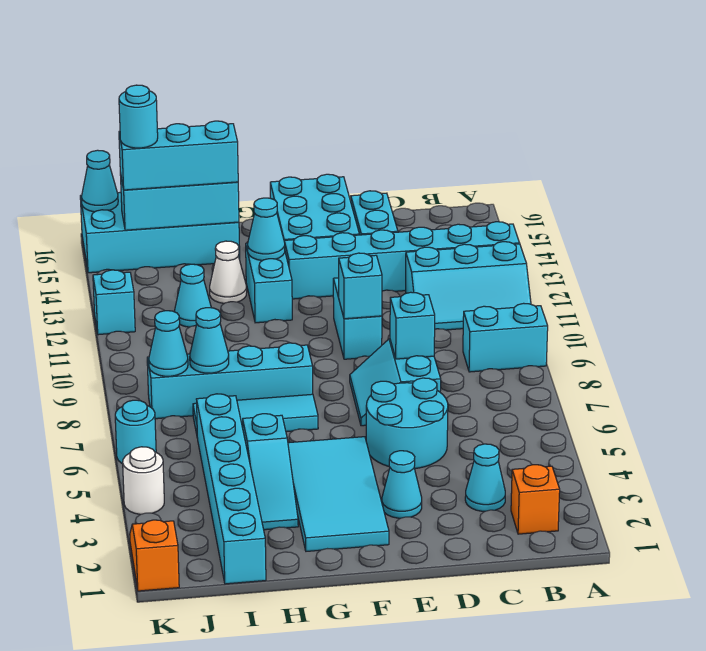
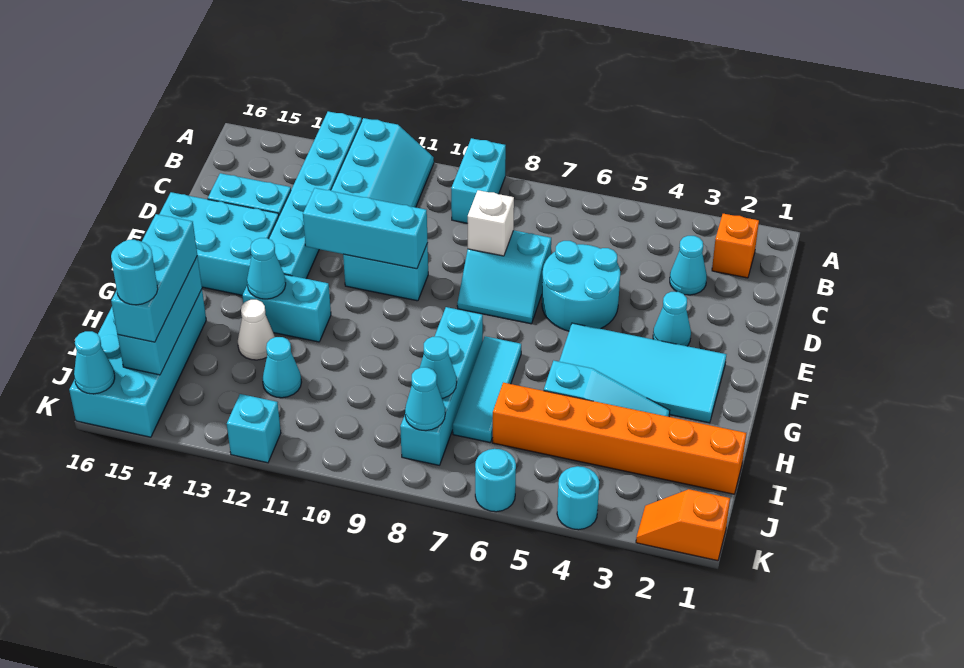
cyan brick D8 level 2 -> white brick D8 level 2
cyan brick E10 level 2 -> cyan brick E10:E12 level 2
cyan brick I1:I6 level 1 -> orange brick I1:I6 level 1
white round brick K4 level 1 -> cyan round brick K4 level 1

